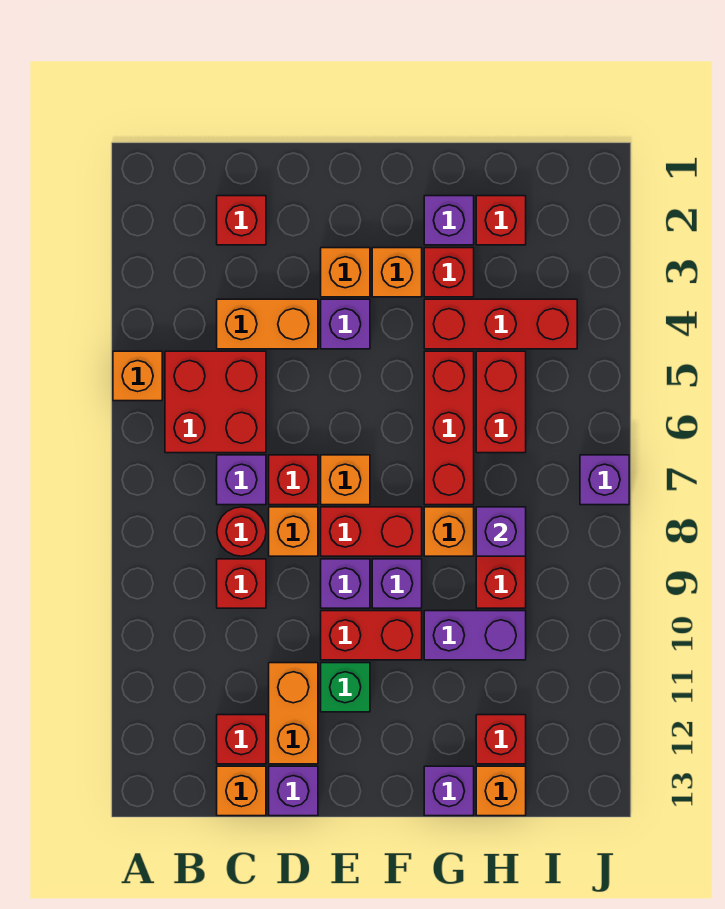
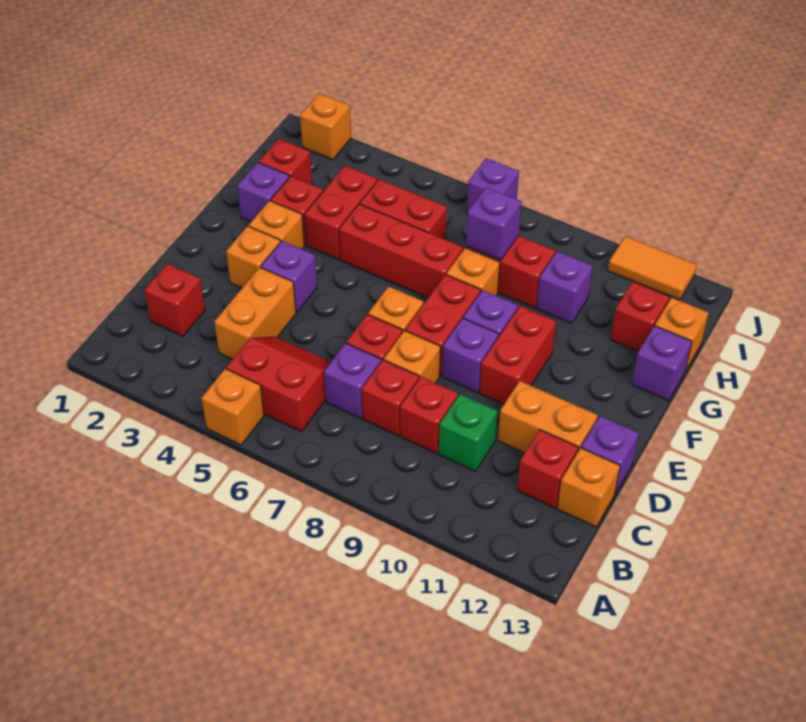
red brick B5:C6 level 1 -> red slope B5:C6 level 1 top B
red round brick C8 level 1 -> red brick C8 level 1
green brick E11 level 1 -> green brick C10 level 1
red brick G4:I4 level 1 -> red brick G4:H4 level 1
purple brick G10:H10 level 1 -> purple brick H10 level 1
none -> orange brick J2 level 1
none -> orange tile J11:J12 level 1

